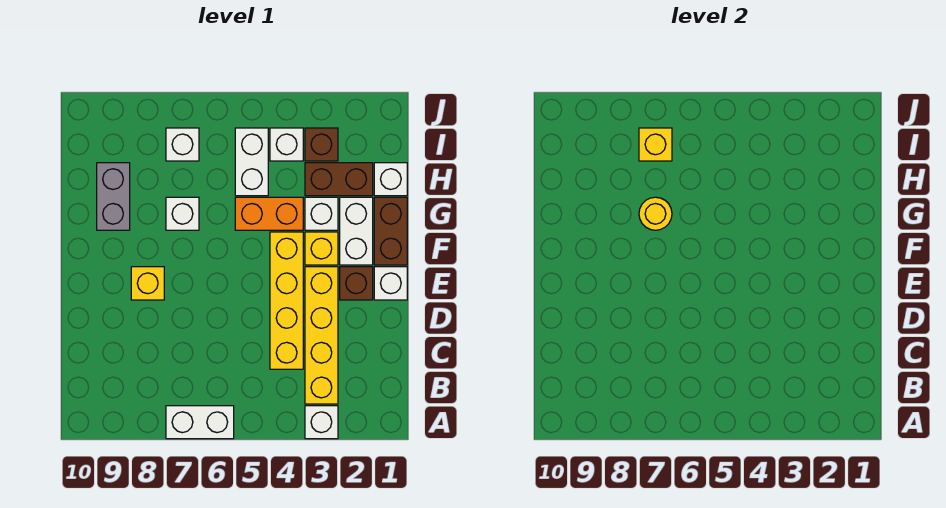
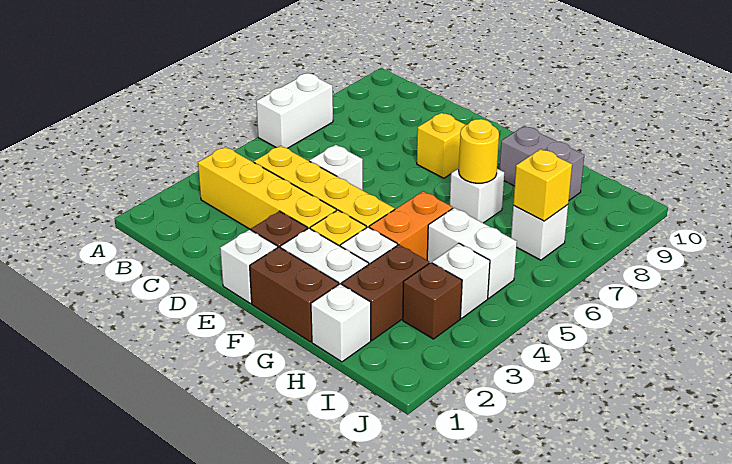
white brick A3 level 1 -> white brick D5 level 1

